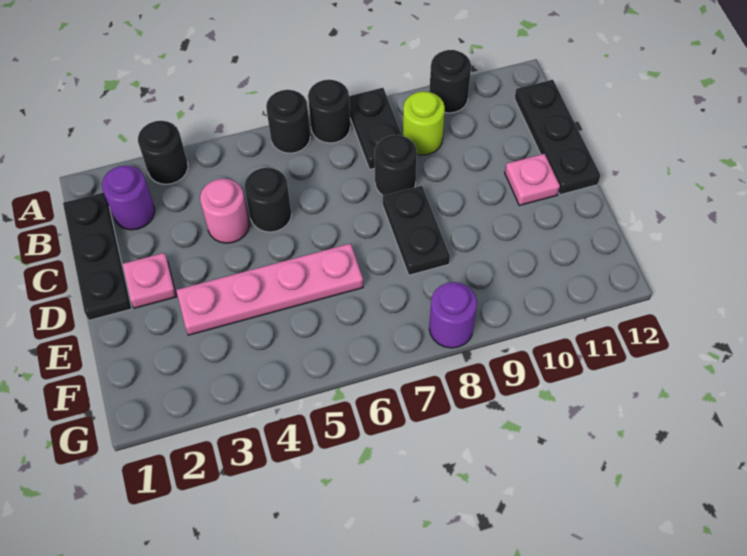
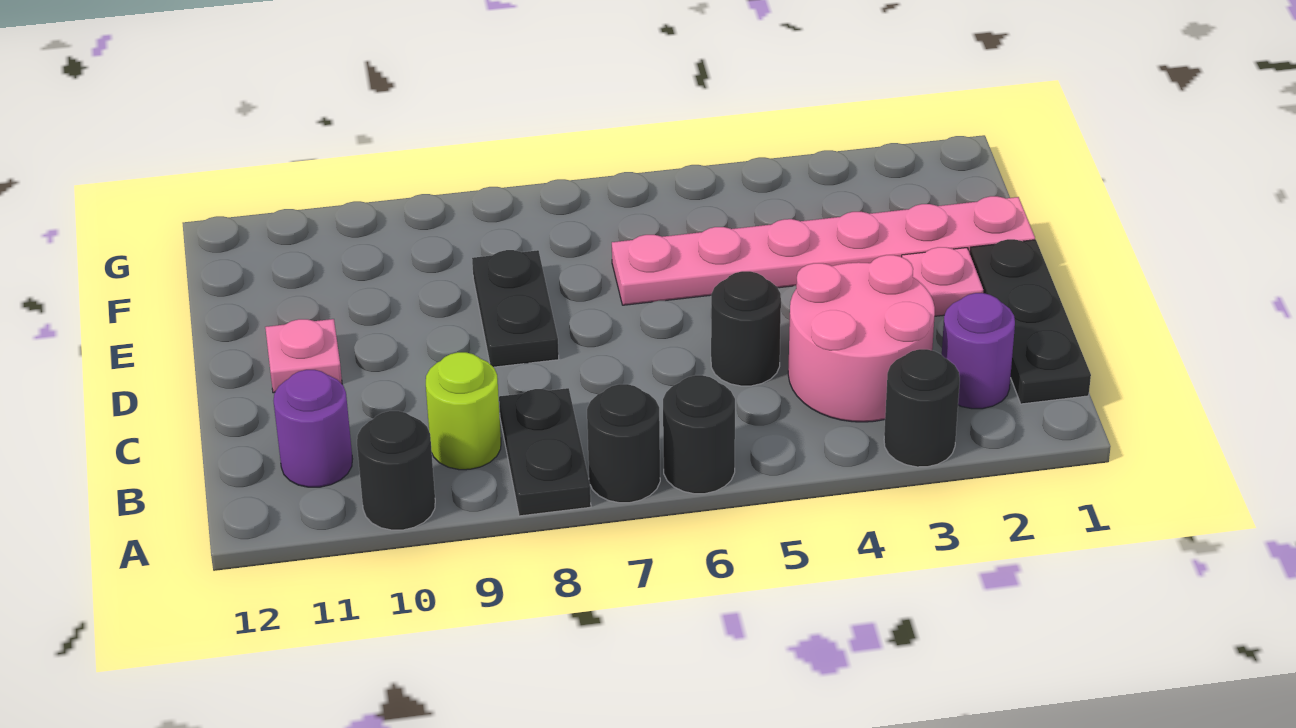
black plate B12:D12 level 1 -> none
pink round brick C4 level 1 -> pink round brick B3:C4 level 1
black round brick C8 level 1 -> none
pink plate E3:E6 level 1 -> pink plate E1:E6 level 1
purple round brick G8 level 1 -> purple round brick B11 level 1

